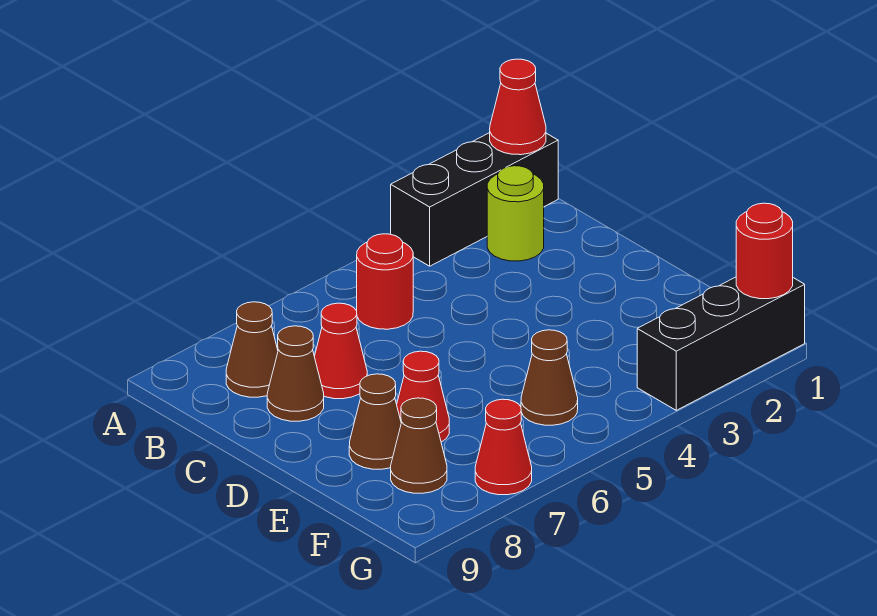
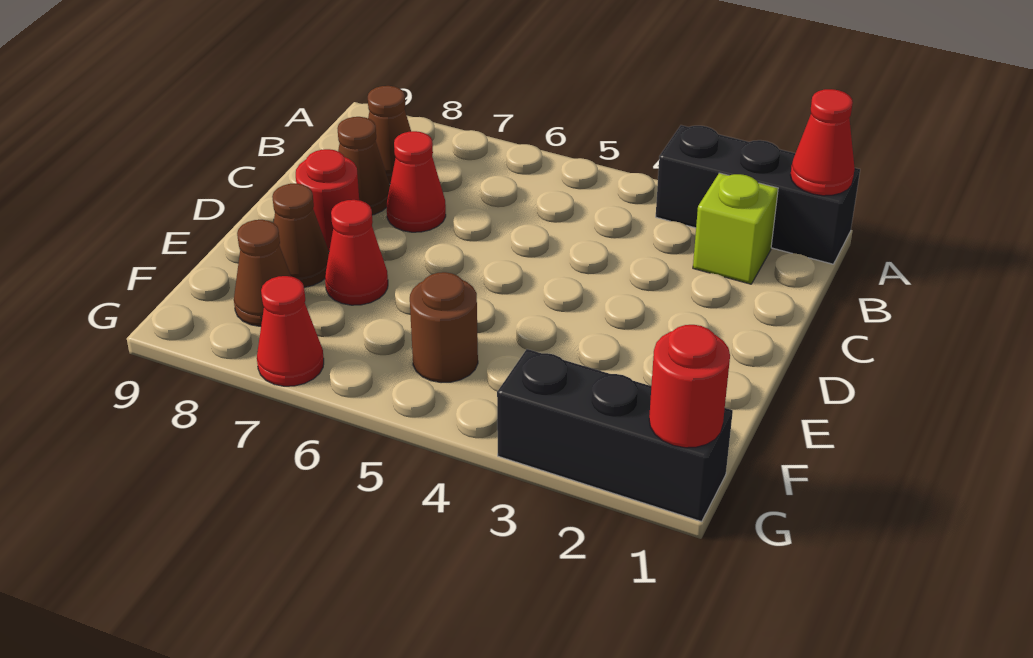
lime round brick B2 level 1 -> lime brick B2 level 1
red round brick B5 level 1 -> red round brick D8 level 1
brown cone F5 level 1 -> brown round brick F5 level 1

